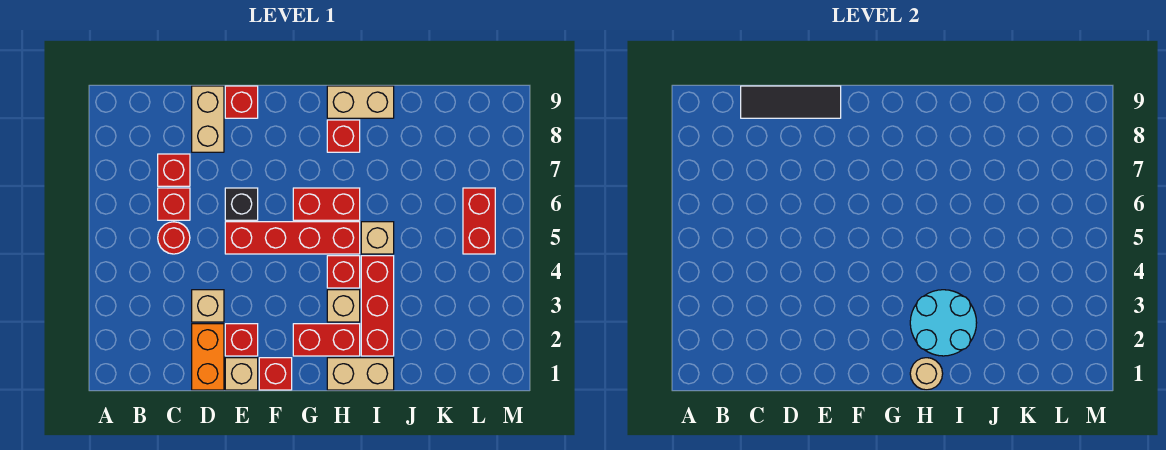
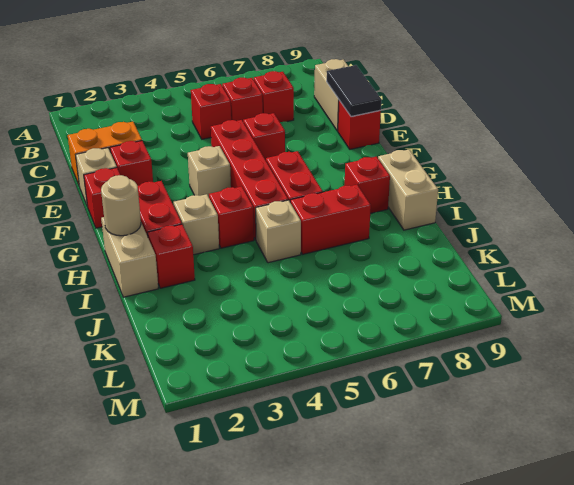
red round brick C5 level 1 -> red brick C5 level 1
black tile C9:E9 level 2 -> black tile D9:E9 level 2
tan brick D3 level 1 -> tan brick F4 level 1
tan brick D8:D9 level 1 -> tan brick C9:D9 level 1
black brick E6 level 1 -> red brick E6 level 1
cyan round brick H2:I3 level 2 -> none
red brick I2:I4 level 1 -> red brick I2 level 1
red brick L5:L6 level 1 -> red brick I6:I7 level 1

